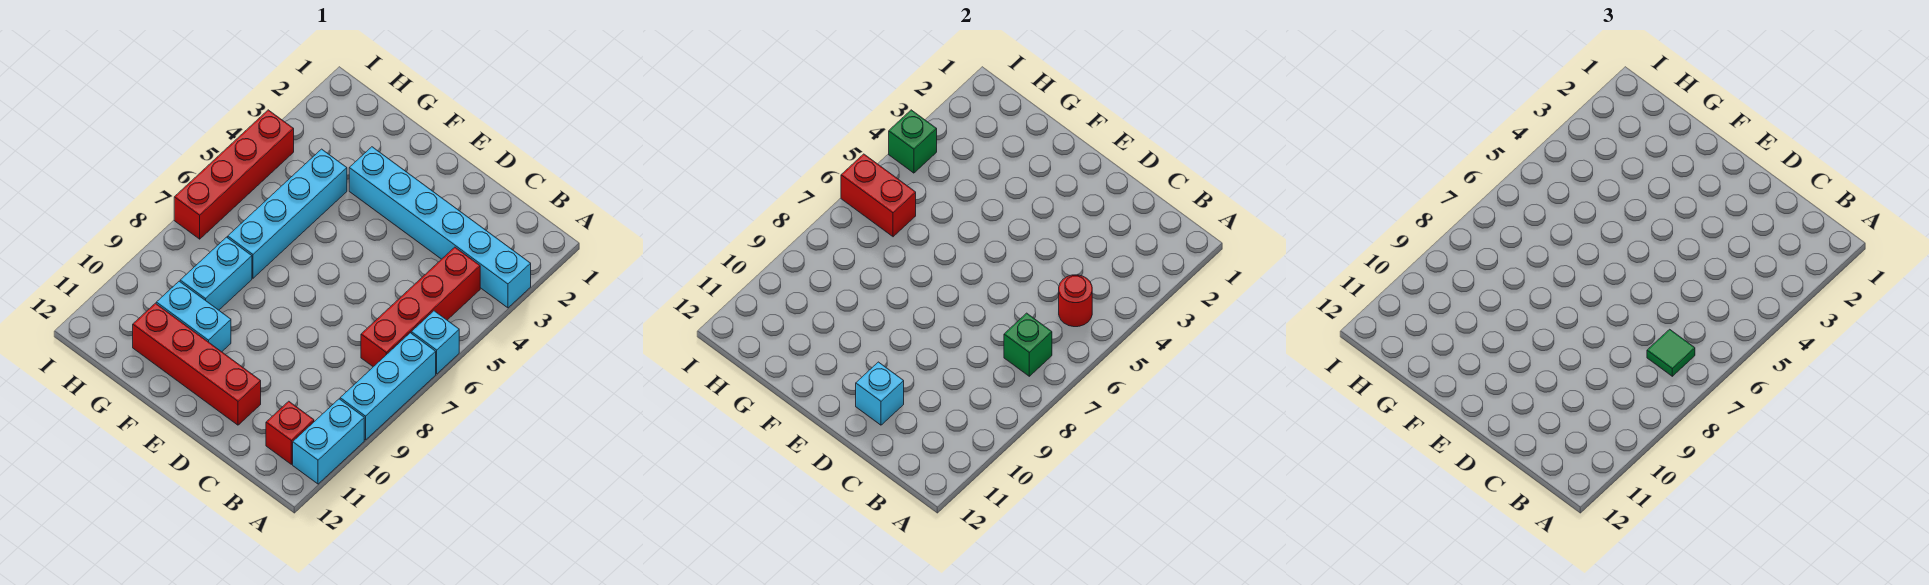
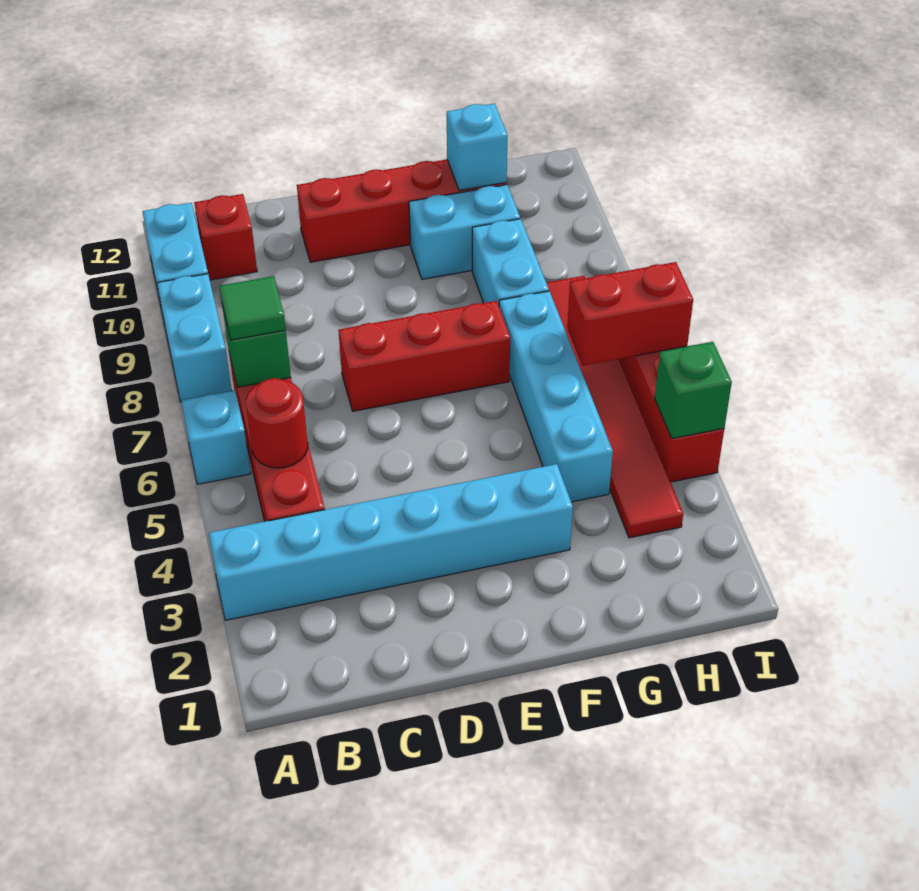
cyan brick A7:A9 level 1 -> cyan brick A8:A9 level 1
none -> red brick D7:F7 level 1
cyan brick D11 level 2 -> cyan brick G11 level 2
none -> red tile H3:H8 level 1

